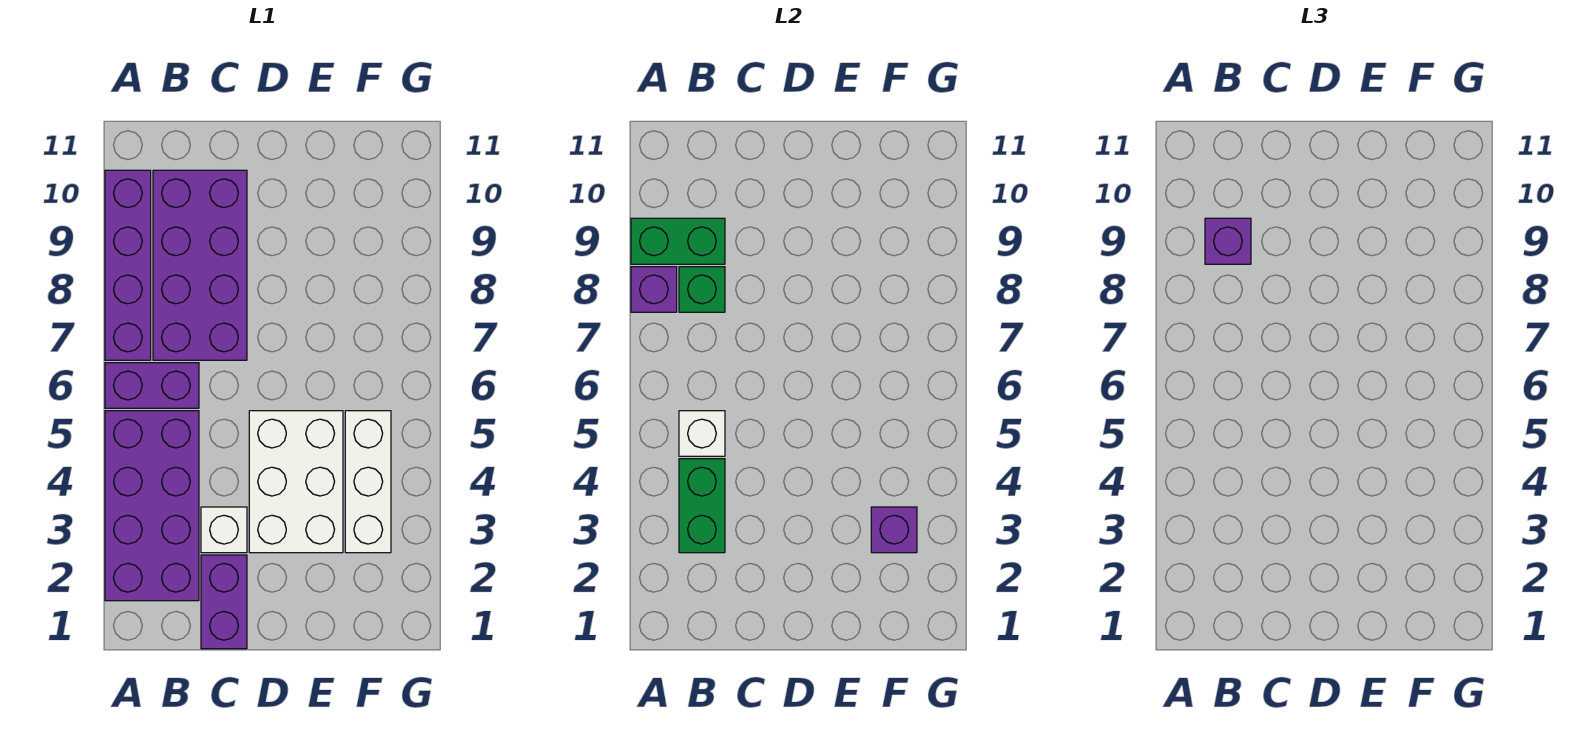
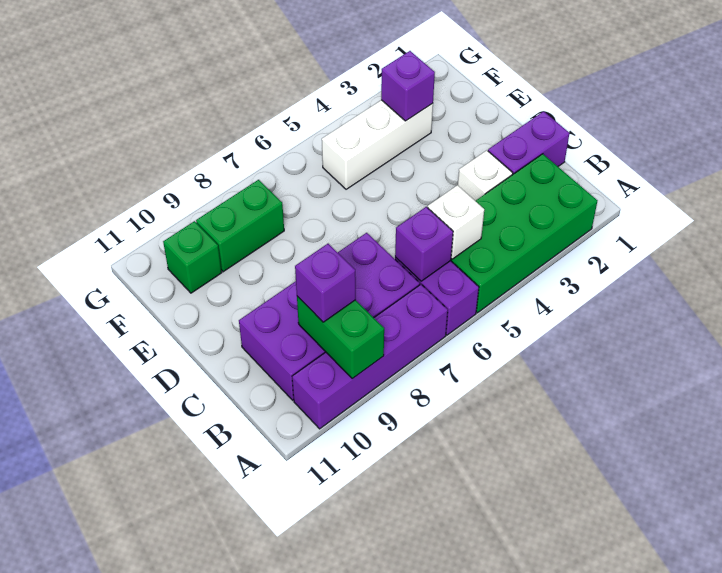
purple brick A2:B5 level 1 -> green brick A2:B5 level 1
purple brick A8 level 2 -> purple brick B6 level 2
green brick B3:B4 level 2 -> green brick F8:F9 level 1
green brick B8 level 2 -> green brick F10 level 1
white brick D3:E5 level 1 -> none

